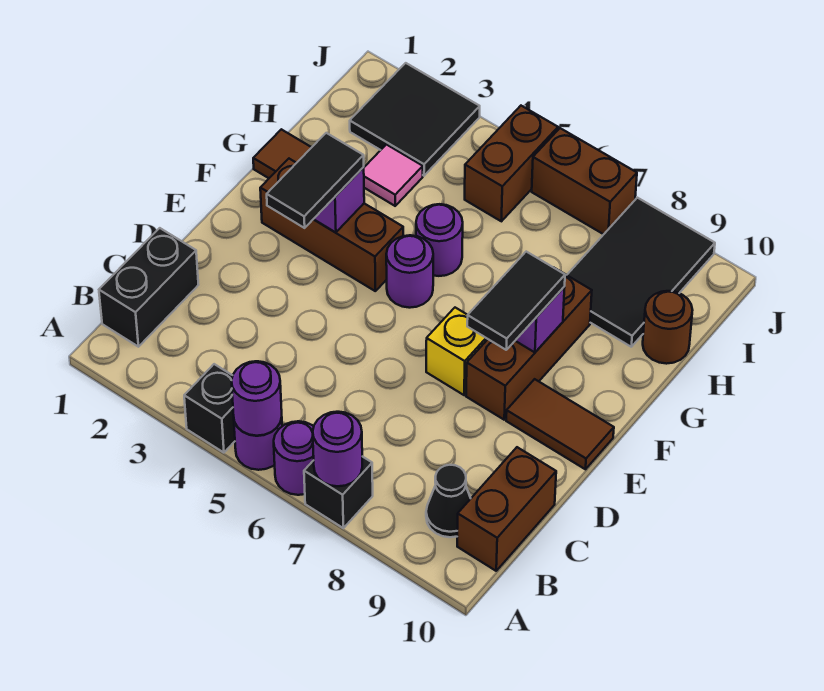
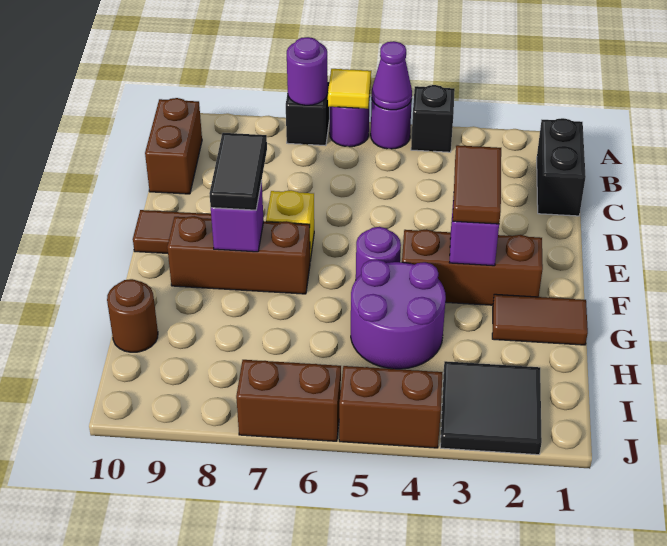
purple round brick A5 level 2 -> purple cone A5 level 2
none -> yellow tile A6 level 2
black cone B9 level 1 -> none
black tile E3:F3 level 3 -> brown tile E3:F3 level 3
brown brick E8:G8 level 1 -> brown brick F7:F9 level 1
purple round brick G5 level 1 -> purple round brick G4:H5 level 1
pink tile H3 level 1 -> none
black tile H8:J9 level 1 -> none
brown brick I5:J5 level 1 -> brown brick J4:J5 level 1

